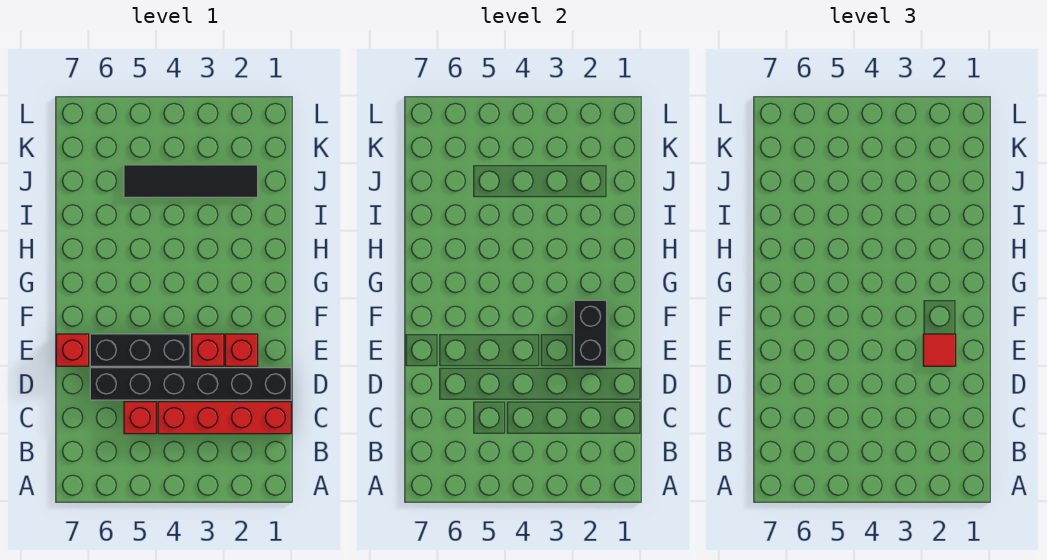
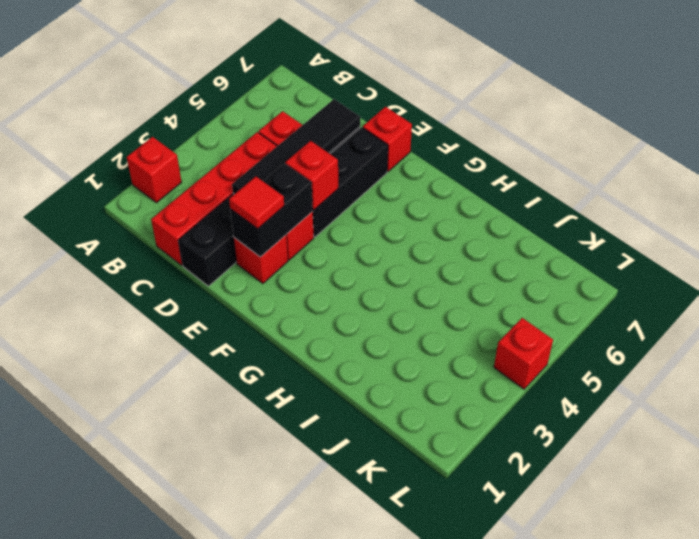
none -> red brick A2 level 1
black brick E2:F2 level 2 -> black brick E2:E3 level 2
none -> red brick E4 level 2
black tile J2:J5 level 1 -> black tile D3:D6 level 2
none -> red brick L4 level 1

